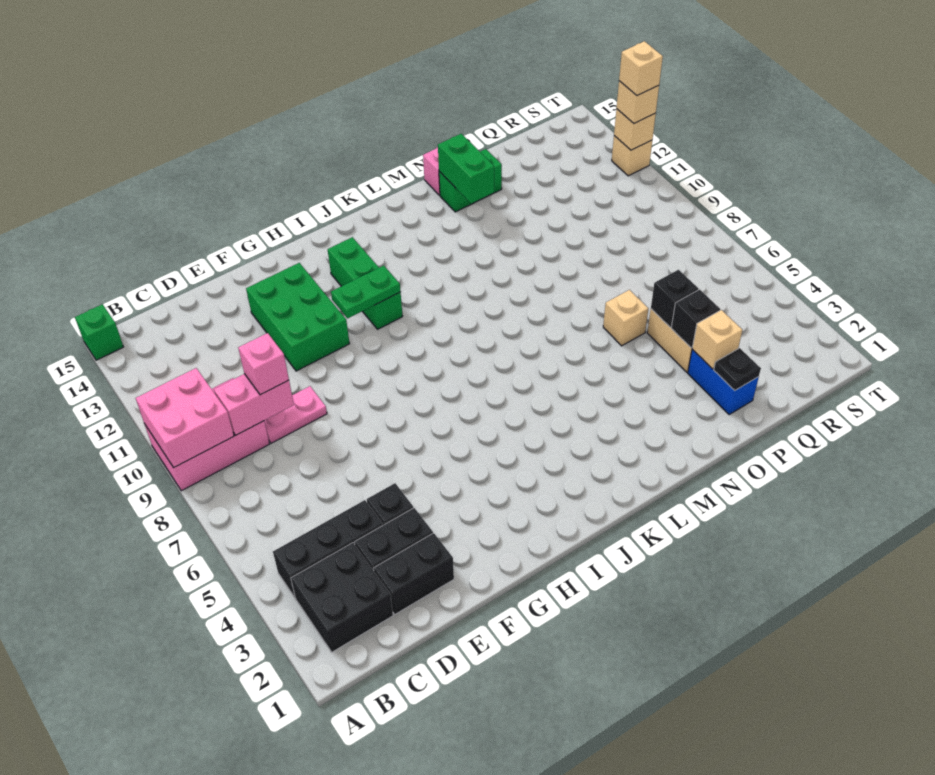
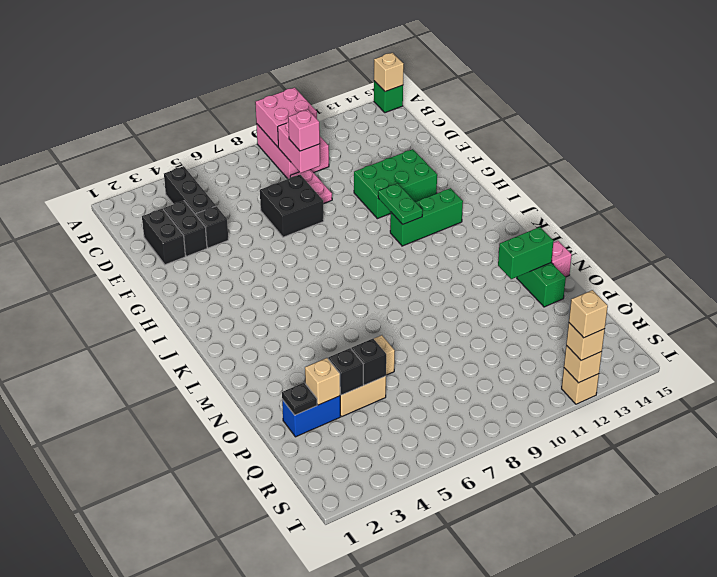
none -> tan brick A15 level 2
black brick B2:C3 level 1 -> black brick E7:F8 level 1

